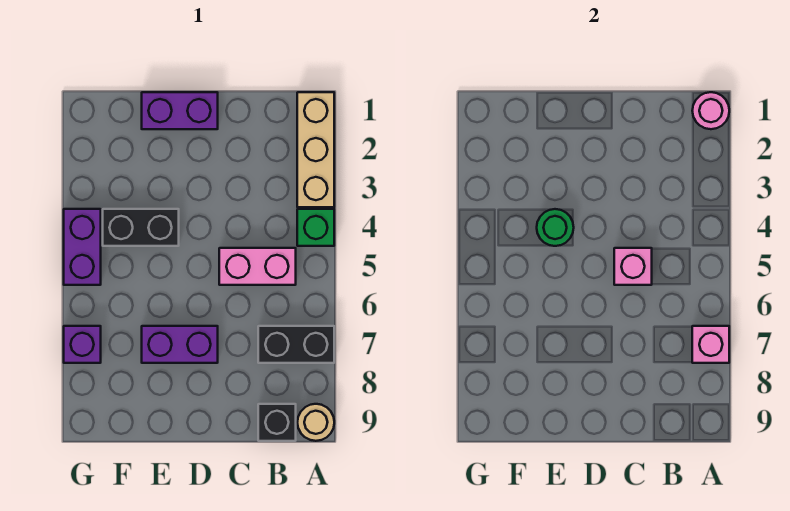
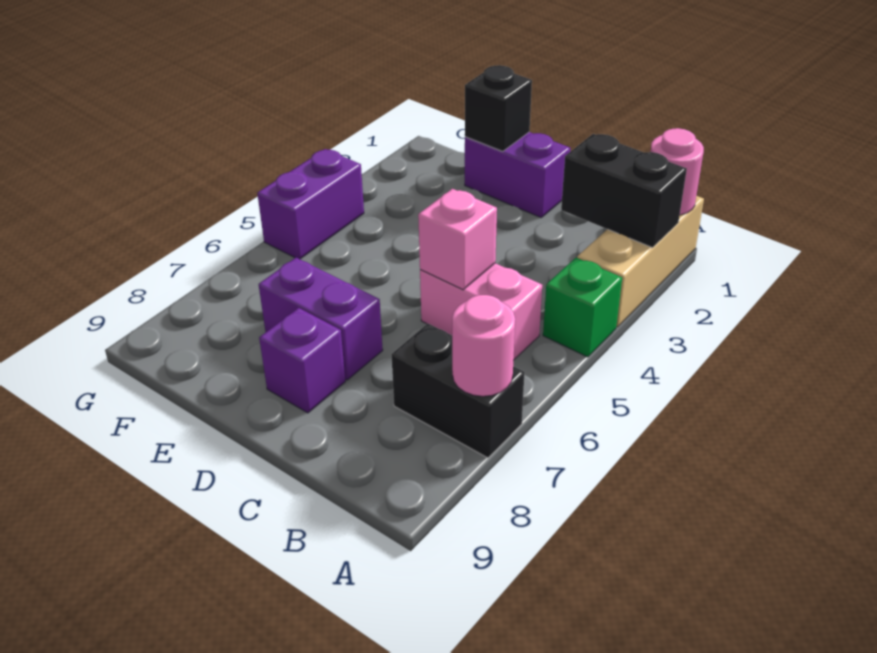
pink brick A7 level 2 -> pink round brick A7 level 2
tan round brick A9 level 1 -> none
black brick B9 level 1 -> black brick E1 level 2
black brick E4:F4 level 1 -> black brick A2:B2 level 2
green round brick E4 level 2 -> none
purple brick G7 level 1 -> purple brick D8 level 1

